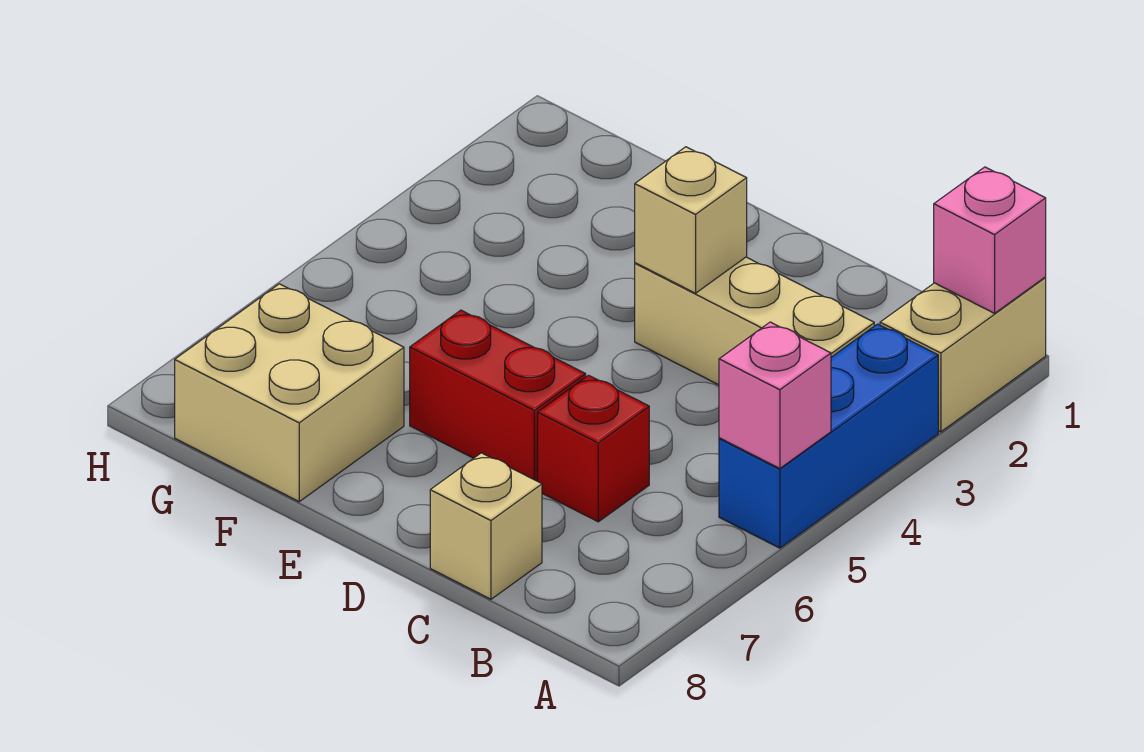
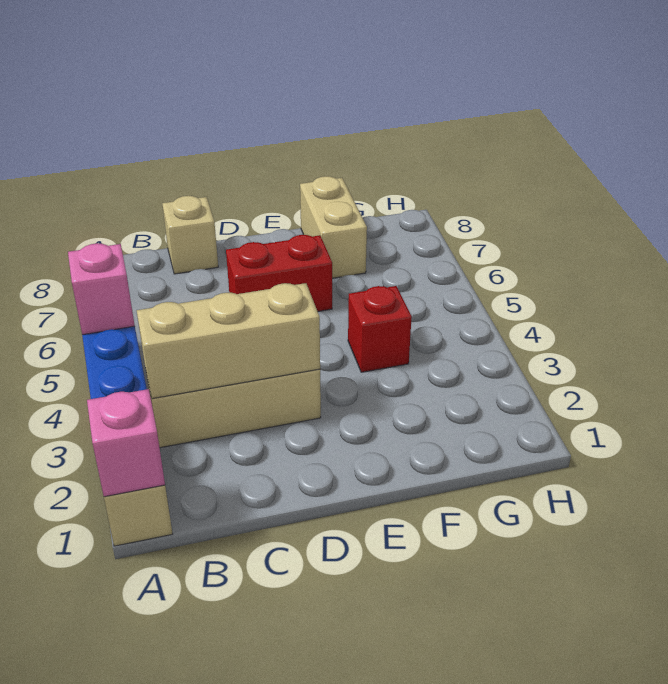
red brick C6 level 1 -> red brick F4 level 1
tan brick D3 level 2 -> tan brick B3:D3 level 2
tan brick F7:G8 level 1 -> tan brick F7:F8 level 1

